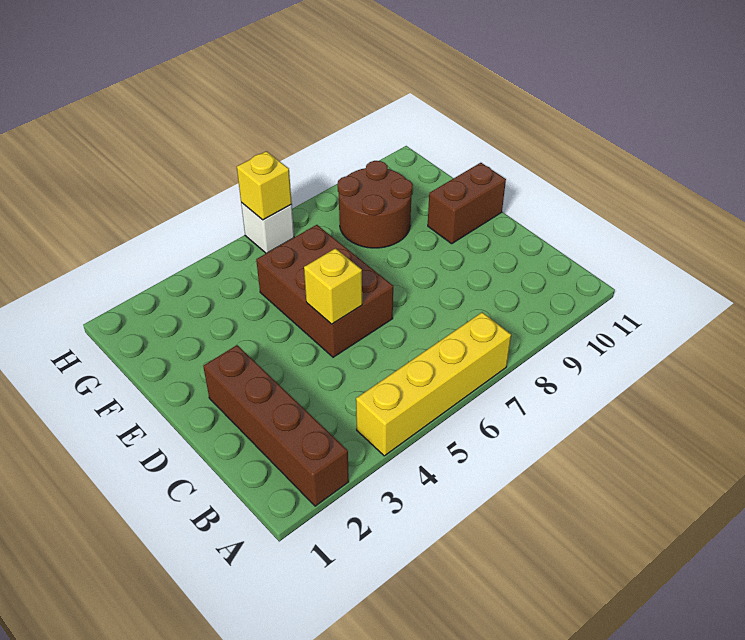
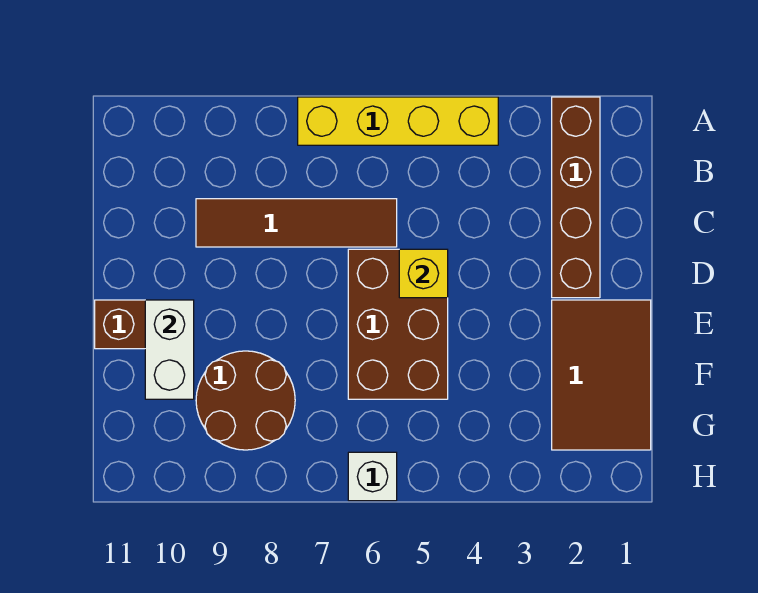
none -> brown tile C6:C9 level 1
none -> brown tile E1:G2 level 1
none -> white brick E10:F10 level 2
yellow brick H6 level 2 -> none

